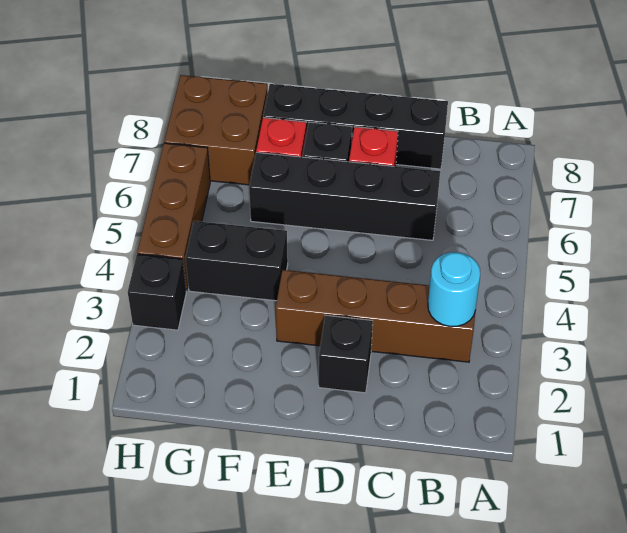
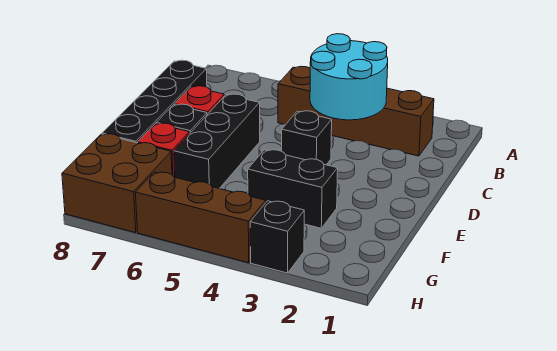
brown brick B3:E3 level 1 -> brown brick B2:B5 level 1
cyan round brick B3 level 2 -> cyan round brick B3:C4 level 2
black brick C6:F6 level 1 -> black brick D6:F6 level 1
black brick D2 level 1 -> black brick D4 level 1
black brick F4:G4 level 1 -> black brick F3:F4 level 1

